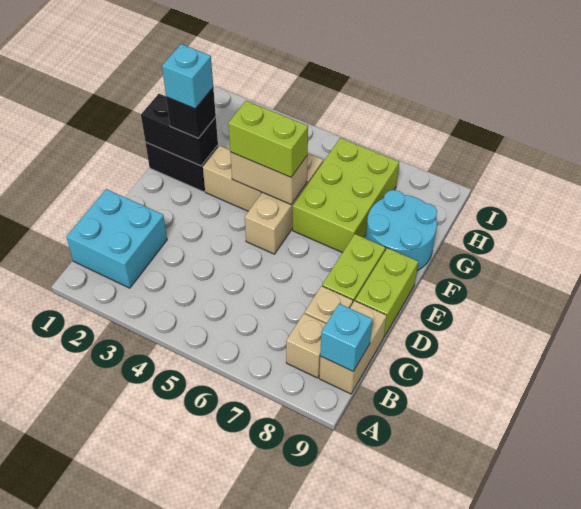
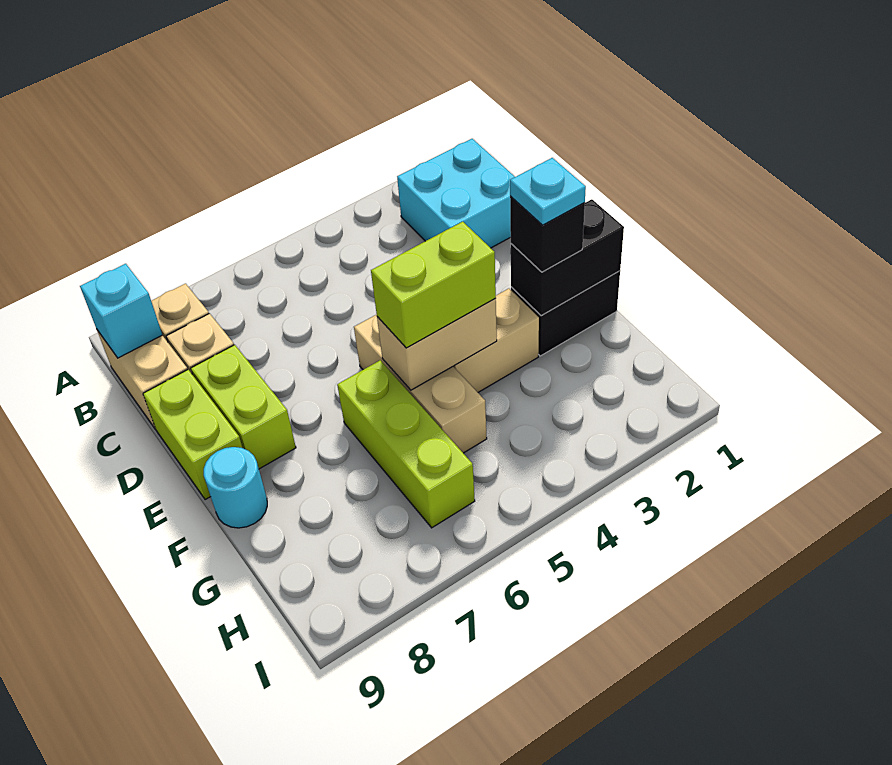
cyan brick F2 level 4 -> cyan plate F2 level 4
lime brick F6:H7 level 1 -> lime brick F6:H6 level 1
cyan round brick F8:G9 level 1 -> cyan round brick F9 level 1

